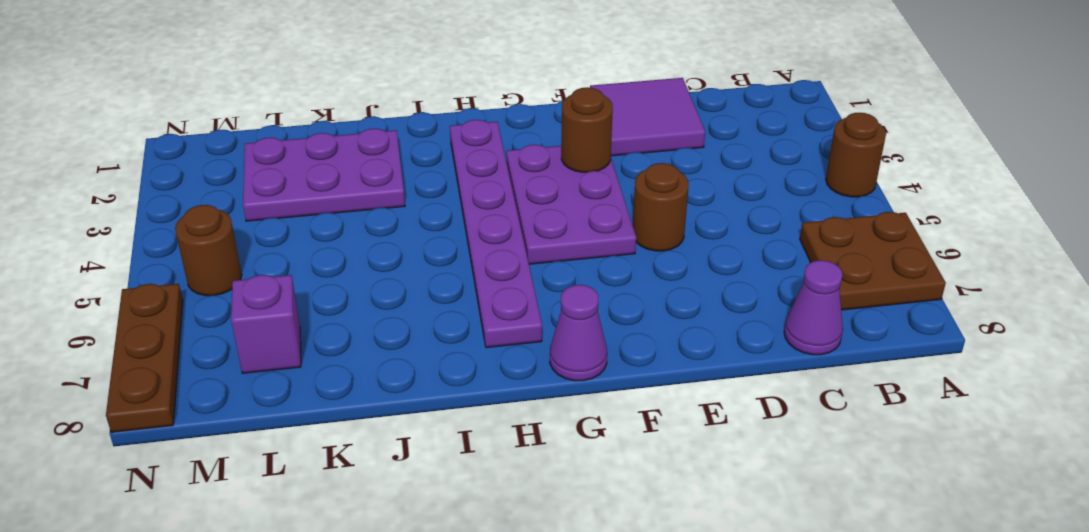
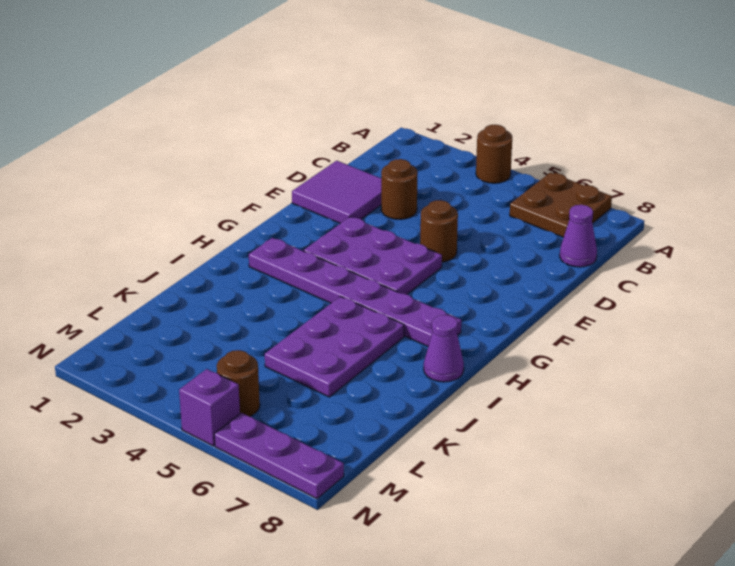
brown round brick F3 level 2 -> brown round brick D3 level 1
purple cone G8 level 1 -> purple cone I8 level 1
purple plate J2:L3 level 1 -> purple plate I5:K6 level 1
purple brick L7 level 1 -> purple brick N5 level 1
brown plate N6:N8 level 1 -> purple plate N6:N8 level 1

